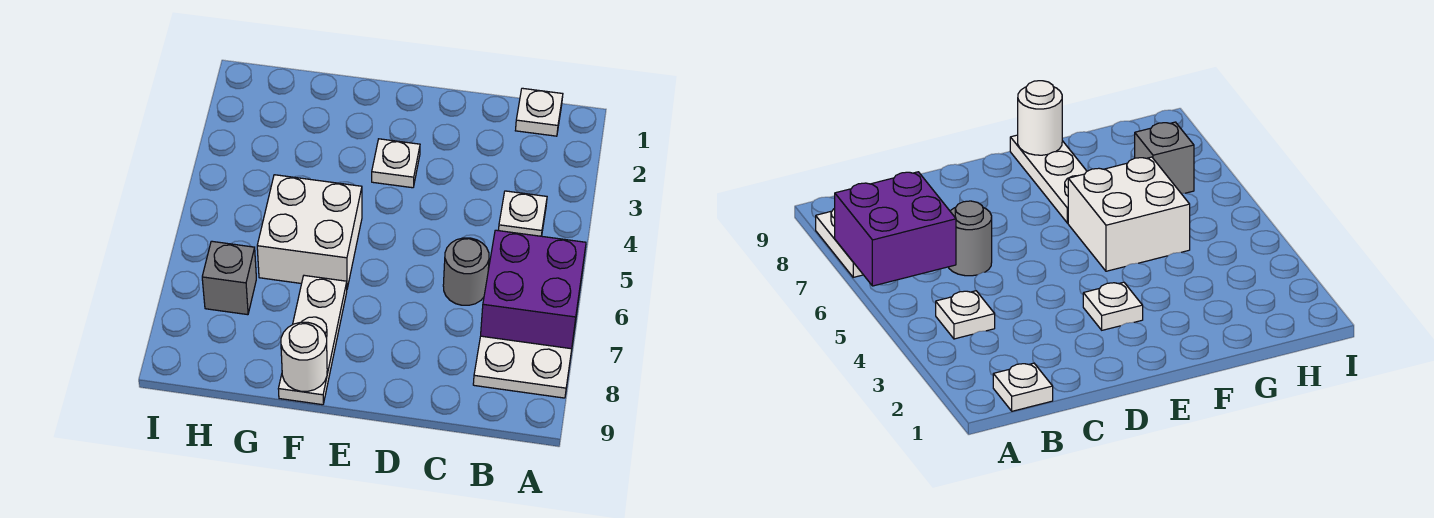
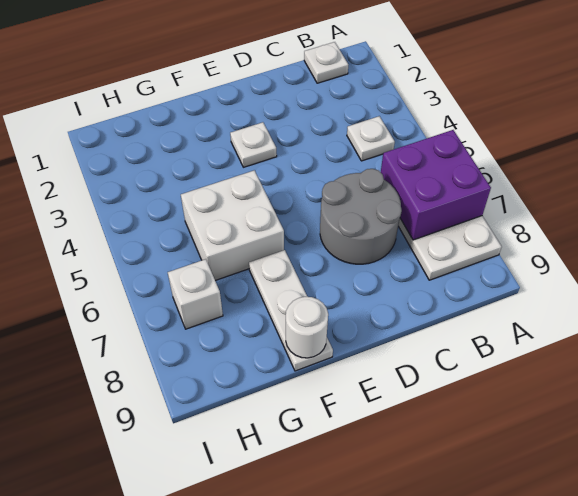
grey round brick C6 level 1 -> grey round brick C6:D7 level 1
grey brick H7 level 1 -> white brick H7 level 1

